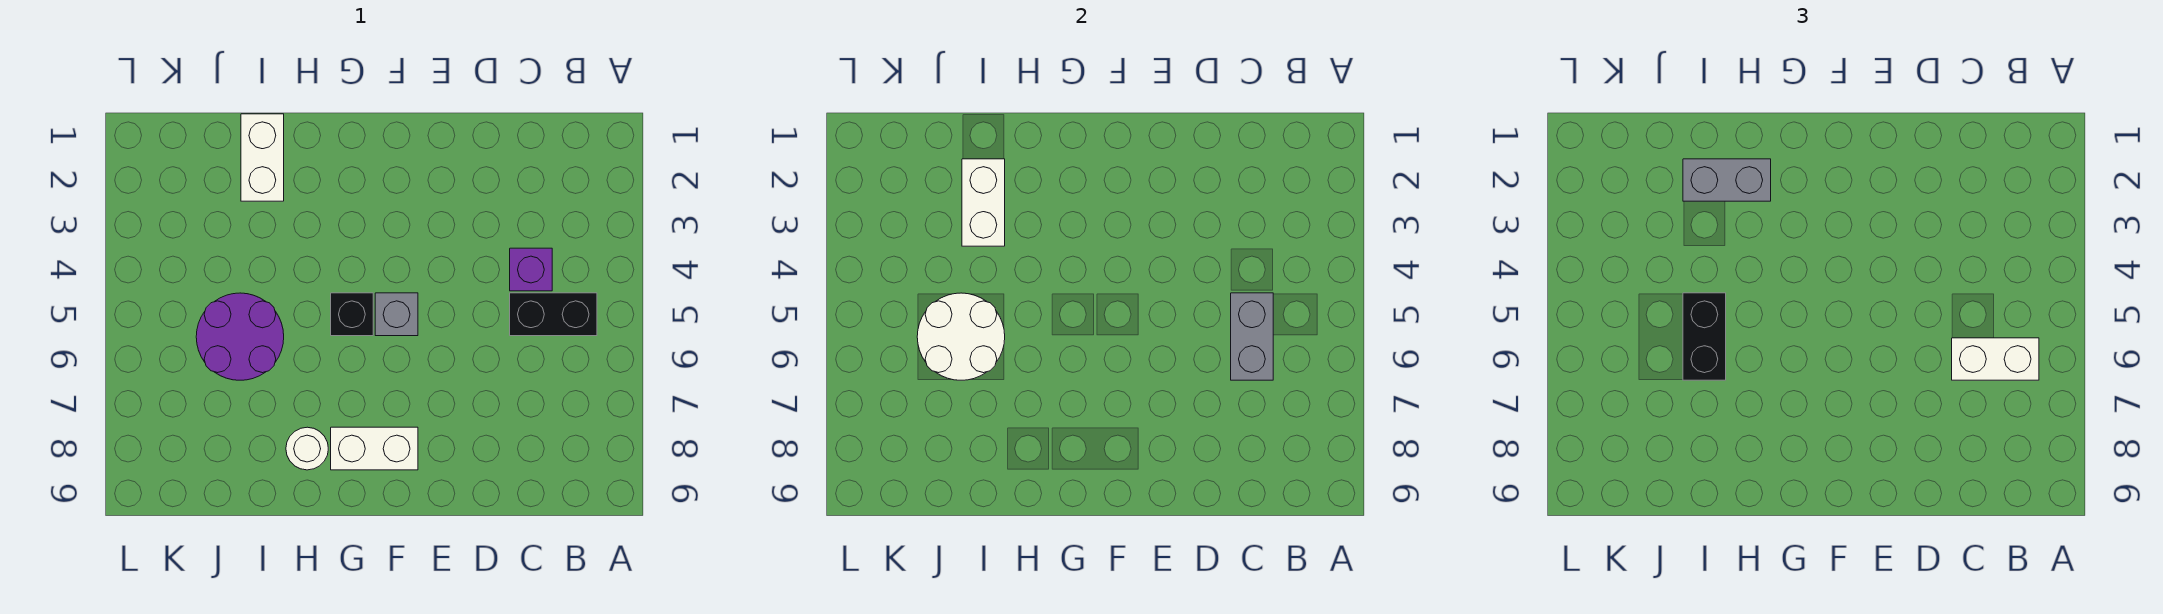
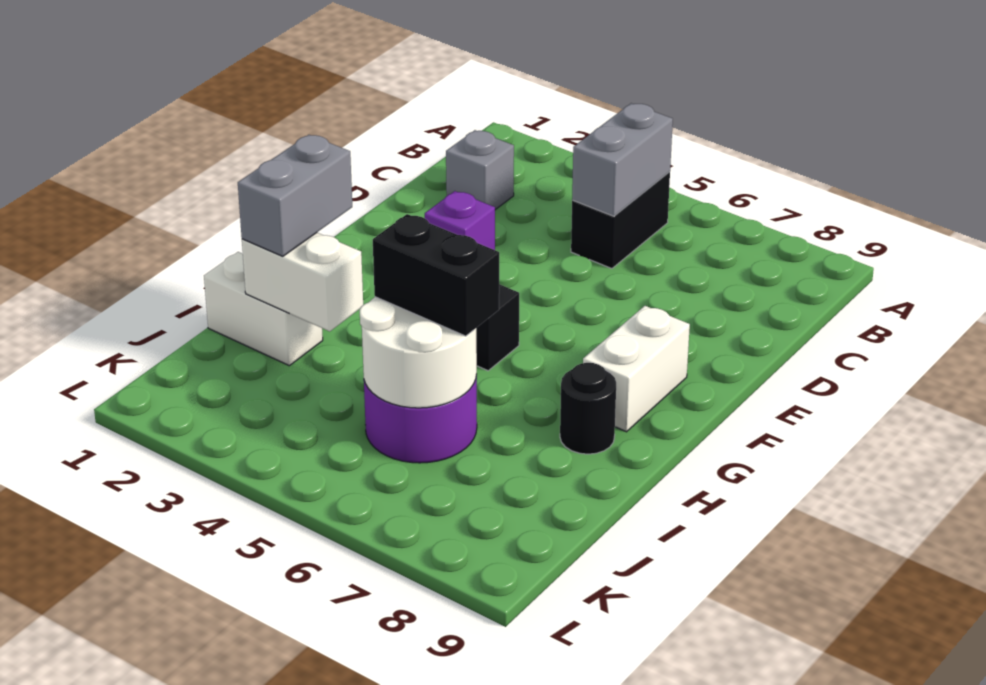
white brick B6:C6 level 3 -> none
purple brick C4 level 1 -> purple brick E3 level 1
grey brick C5:C6 level 2 -> grey brick B5:C5 level 2
grey brick F5 level 1 -> grey brick C2 level 1
white round brick H8 level 1 -> black round brick H8 level 1

